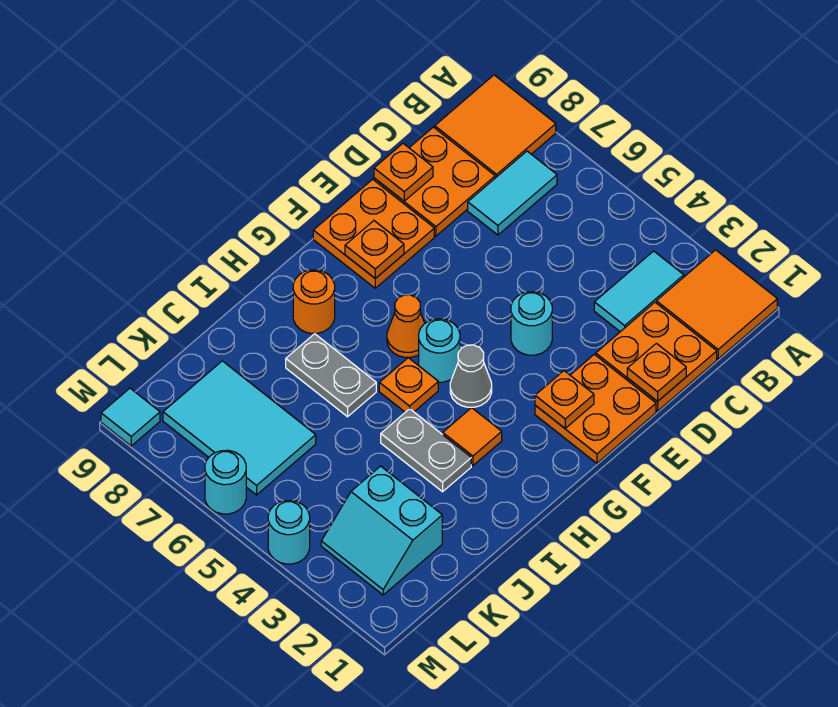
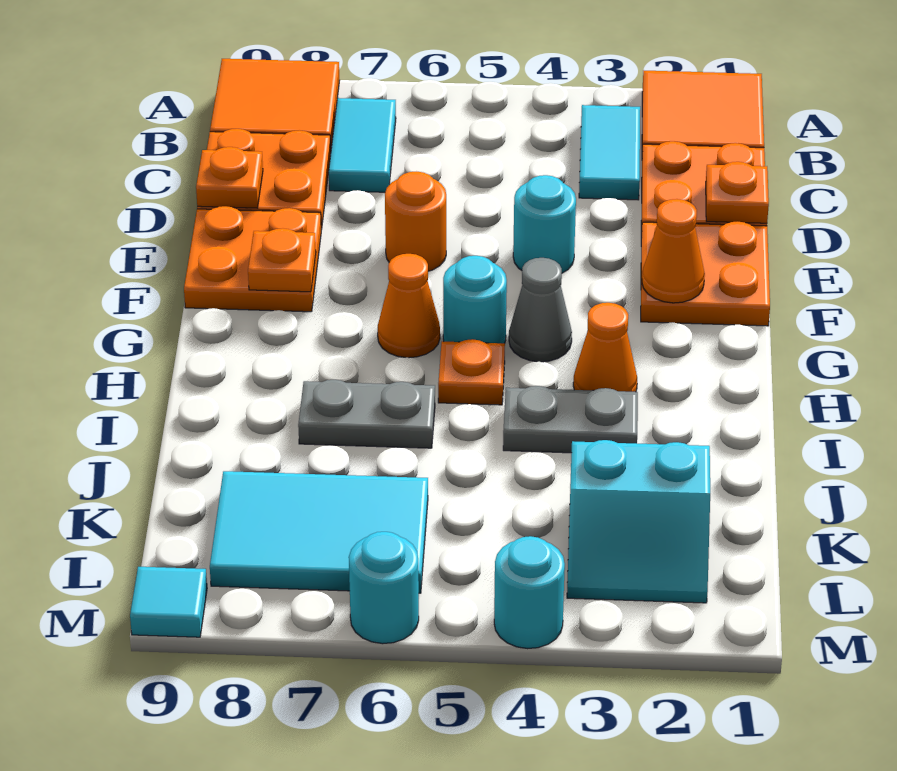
orange plate F2 level 2 -> orange cone F2 level 2
orange tile H3 level 1 -> orange cone H3 level 1
orange round brick H8 level 1 -> orange round brick E6 level 1

